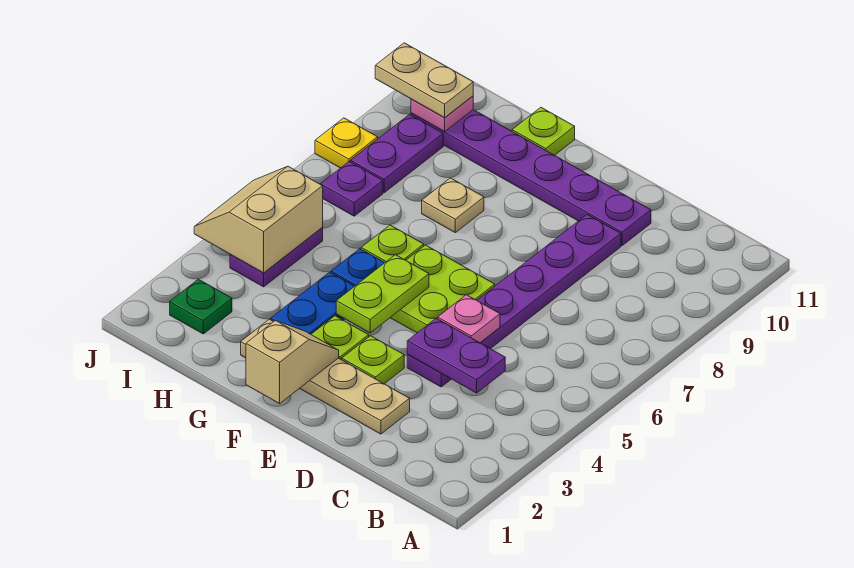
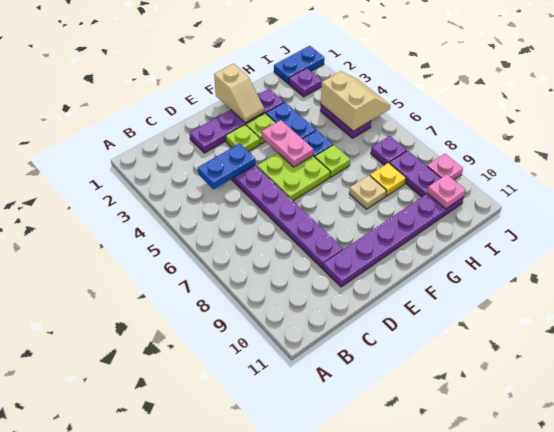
purple plate C4:D4 level 2 -> blue plate C4:D4 level 2
tan plate D2:G2 level 1 -> purple plate D2:G2 level 1
pink plate D5 level 2 -> pink plate J9 level 1
lime plate F4:F5 level 2 -> pink plate F4:F5 level 2
lime plate G11 level 1 -> none
none -> blue plate I1:J1 level 1
green plate I2 level 1 -> purple plate I2 level 1
tan plate I10:J10 level 3 -> none
yellow plate J8 level 1 -> yellow plate H8 level 1

